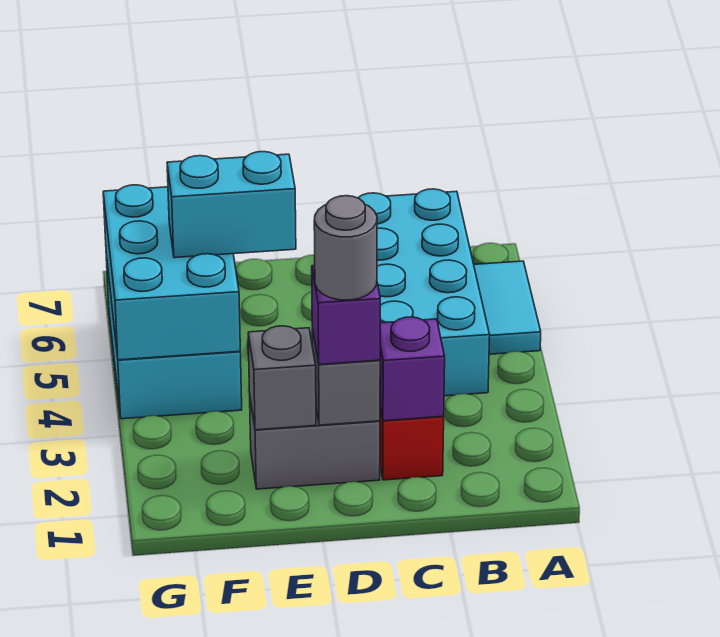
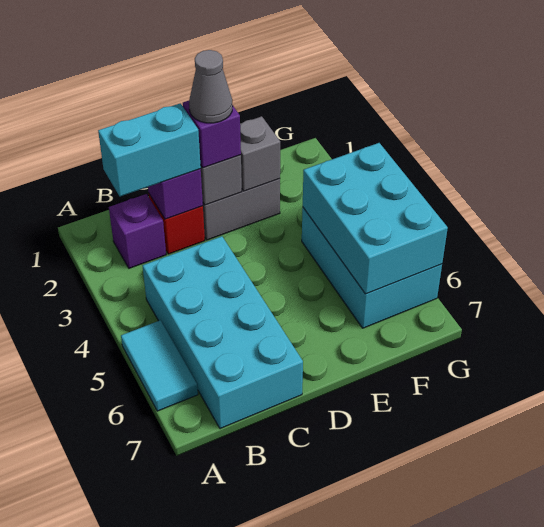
none -> purple brick B2 level 1
grey round brick D2 level 4 -> grey cone D2 level 4
cyan brick E5:F5 level 3 -> cyan brick B2:C2 level 3

